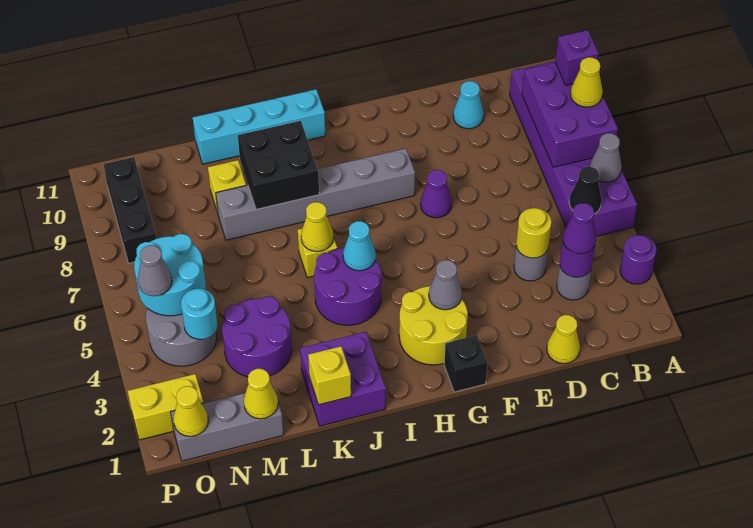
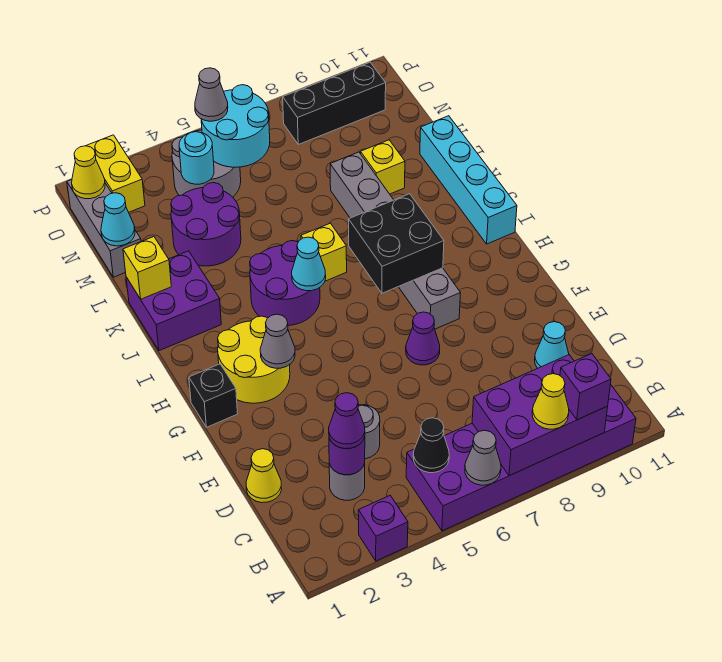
purple round brick A3 level 1 -> purple brick A3 level 1
yellow round brick D4 level 2 -> none
yellow cone J6 level 2 -> none
black brick J8:K9 level 2 -> black brick H7:I8 level 2
yellow cone M1 level 2 -> cyan cone M1 level 2

